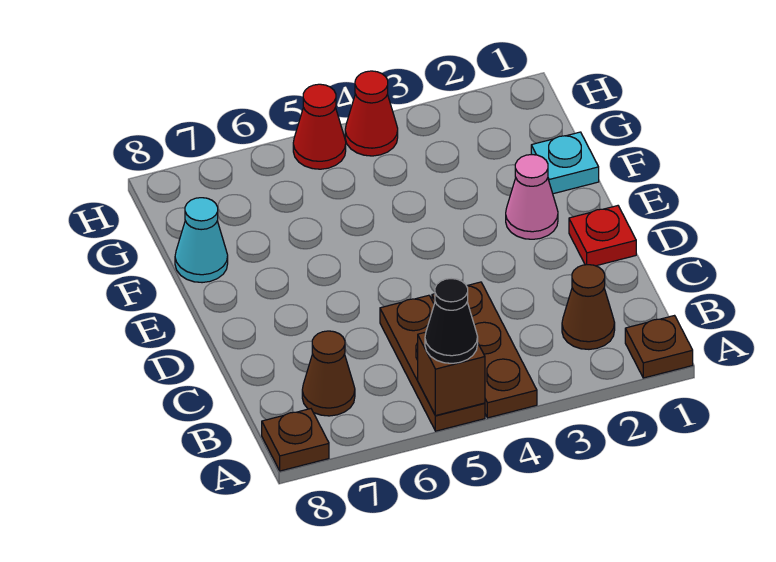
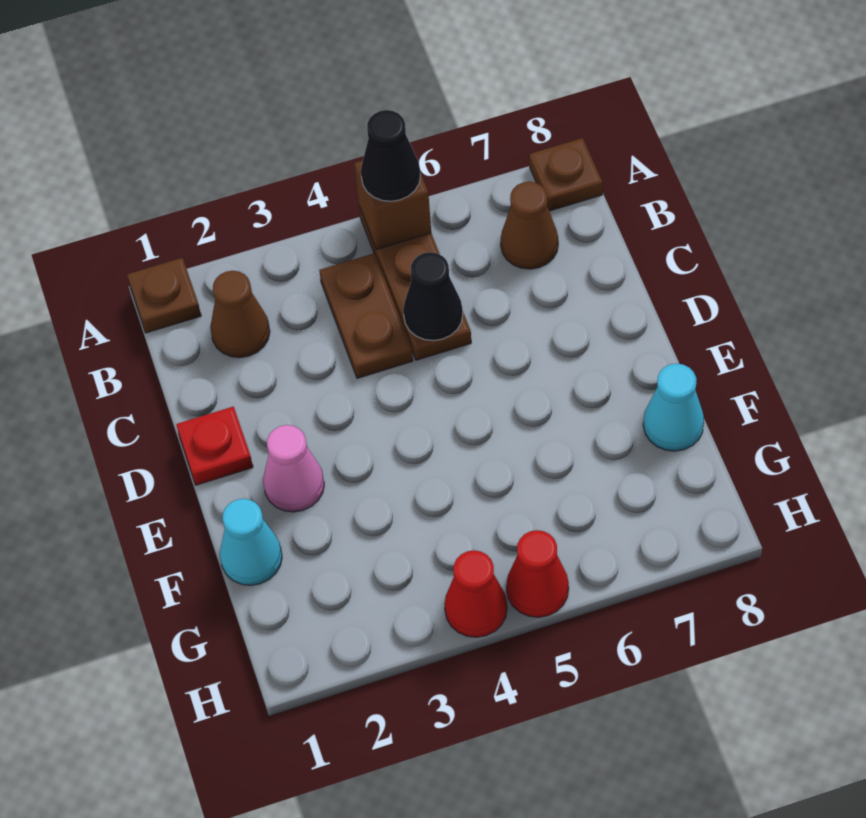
brown plate A4:C4 level 1 -> brown plate B4:C4 level 1
none -> black cone C5 level 2
cyan plate F1 level 1 -> cyan cone F1 level 1

